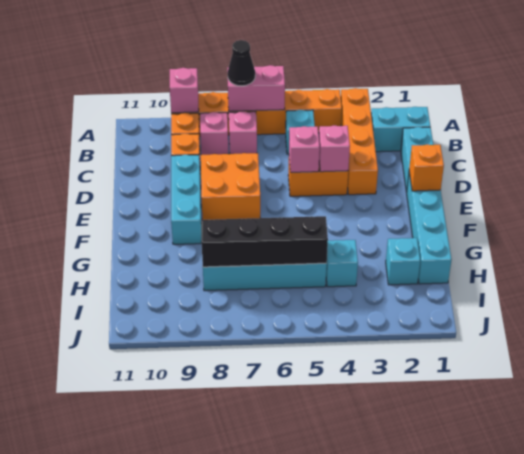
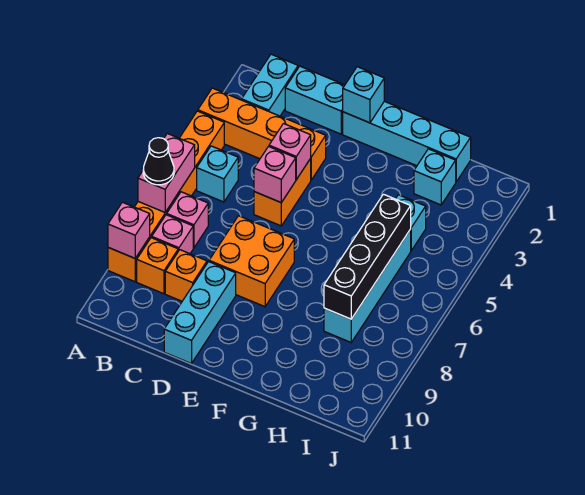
cyan brick D9:F9 level 1 -> cyan brick D9:D11 level 1
orange brick E1 level 2 -> cyan brick E1 level 2

